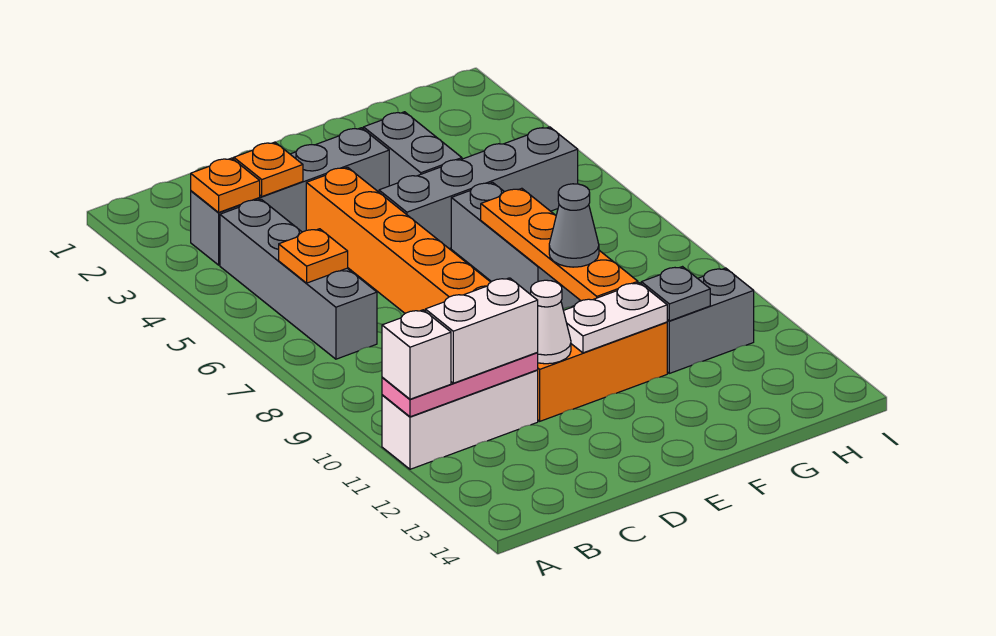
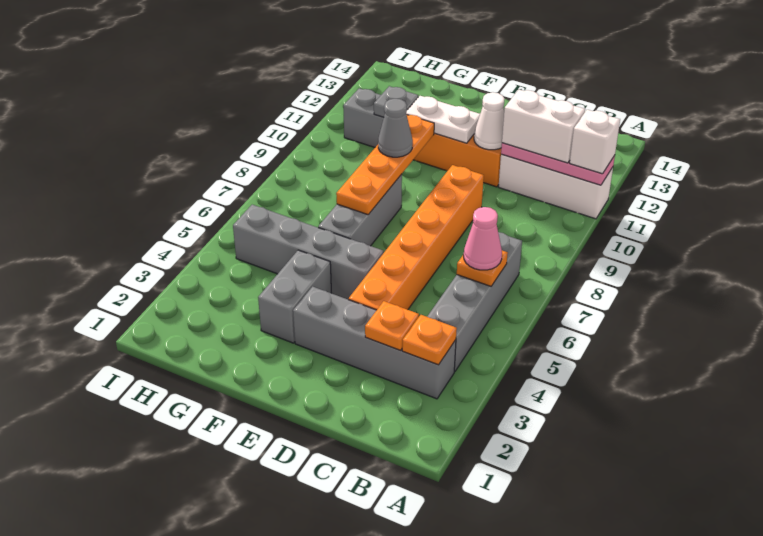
none -> pink cone B6 level 3

